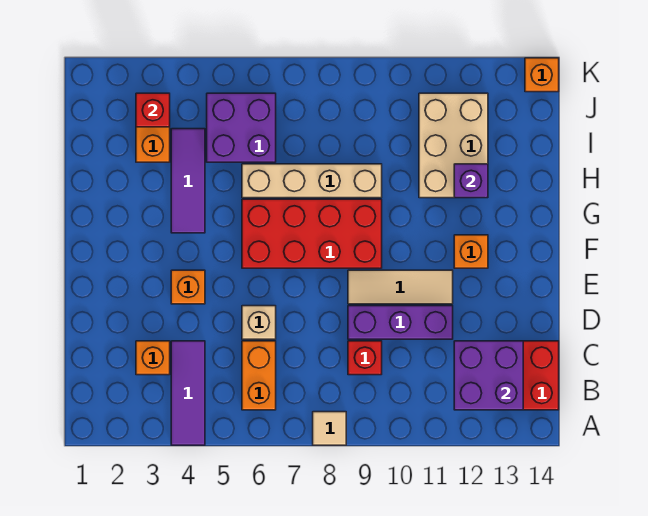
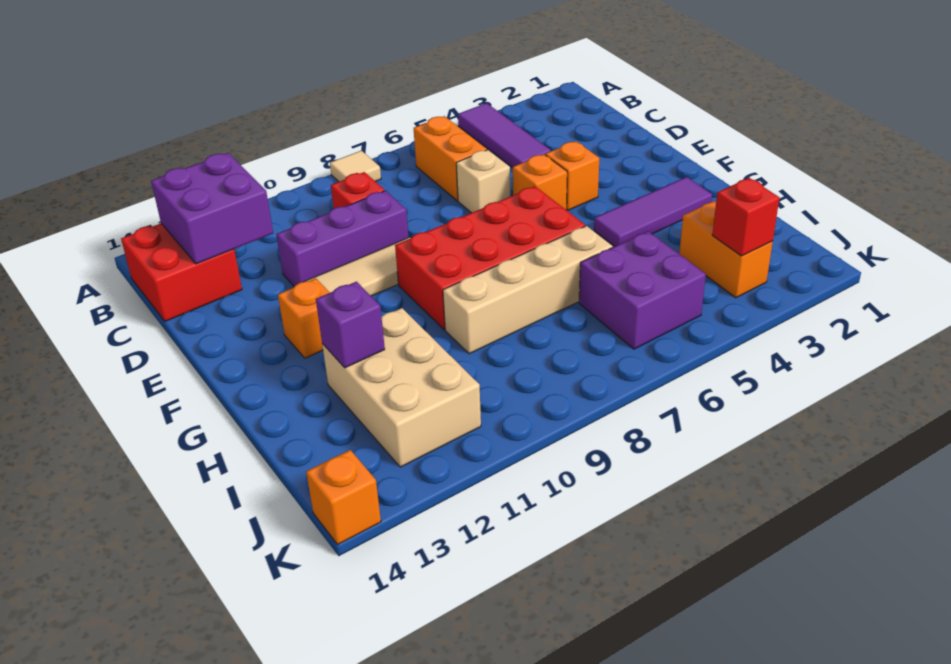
orange brick C3 level 1 -> orange brick E5 level 1
purple tile G4:I4 level 1 -> purple tile G2:G4 level 1

